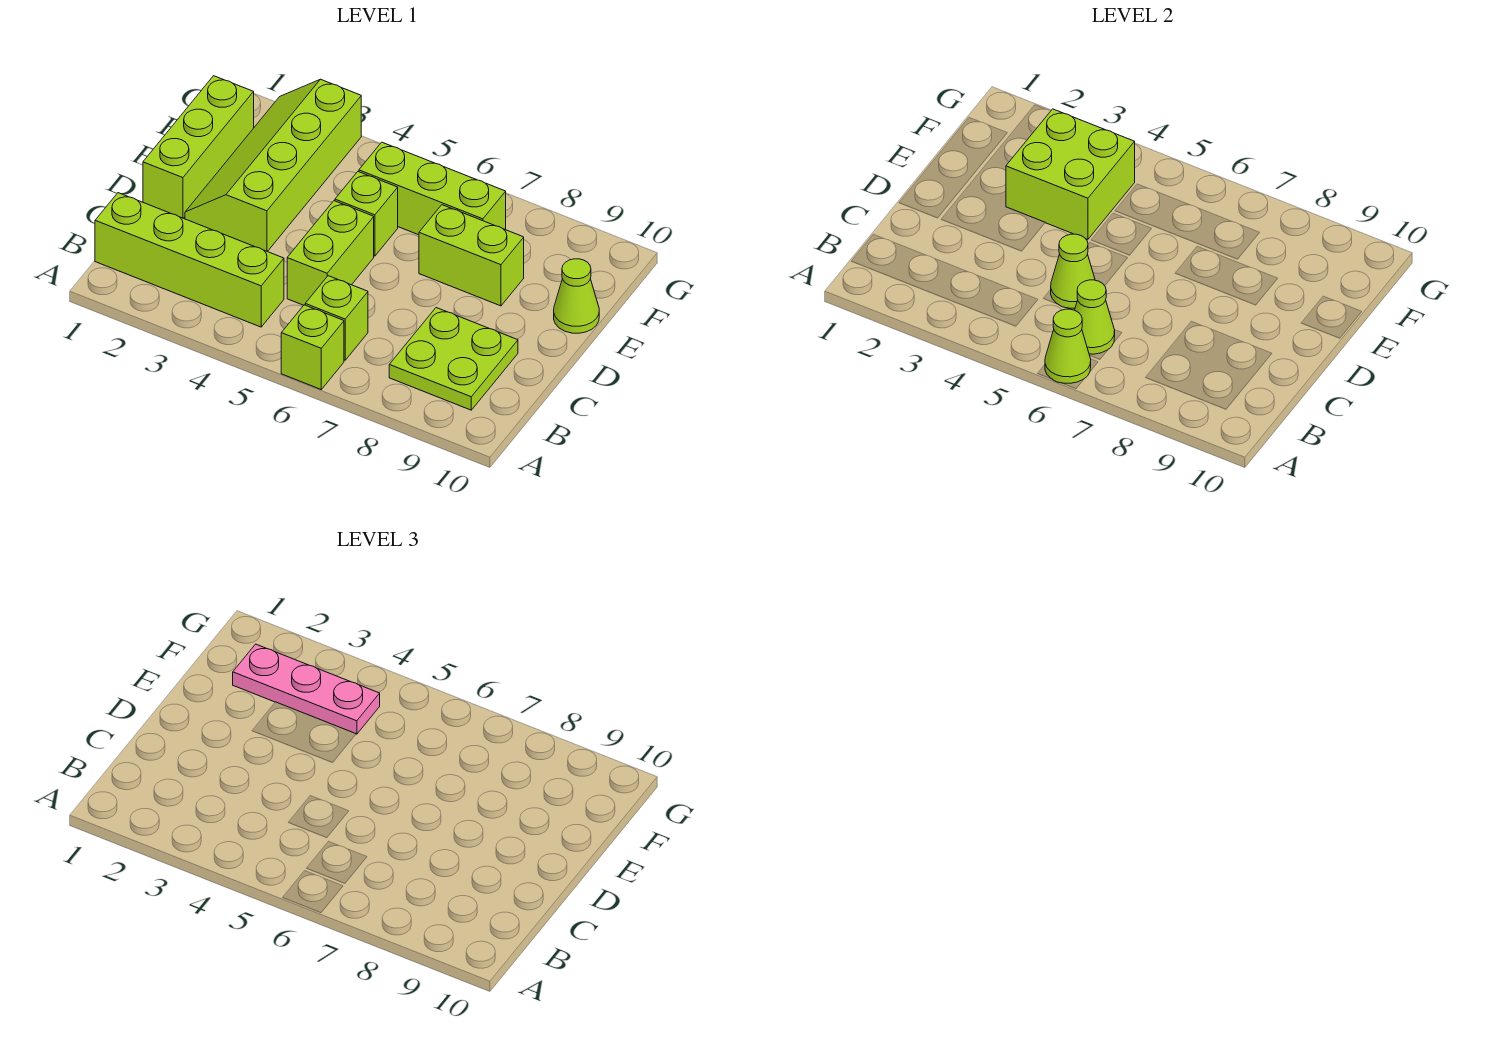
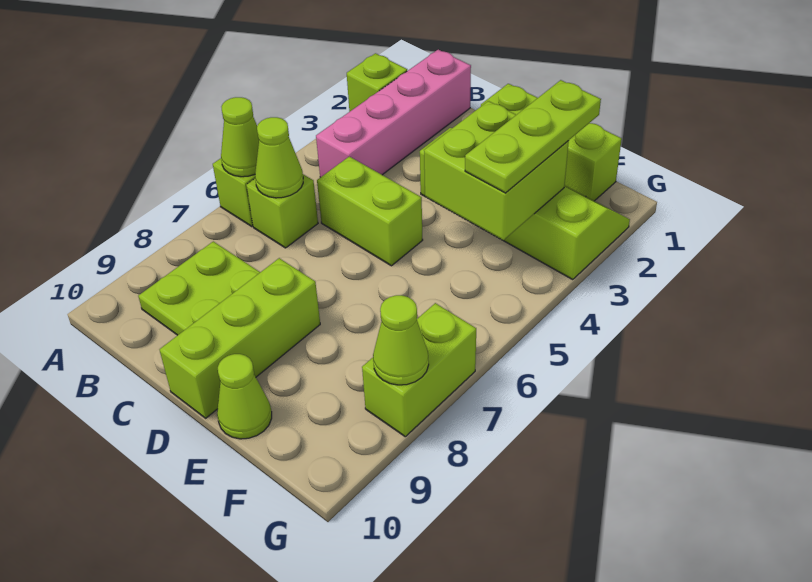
lime brick B1:B4 level 1 -> pink brick B1:B4 level 1
lime cone C5 level 2 -> lime cone G8 level 2
lime brick E5 level 1 -> lime brick A2 level 1
lime brick E7:E8 level 1 -> lime brick G7:G8 level 1
pink plate F2:F4 level 3 -> lime plate F2:F4 level 3
lime brick F5:F7 level 1 -> lime brick D8:D10 level 1

